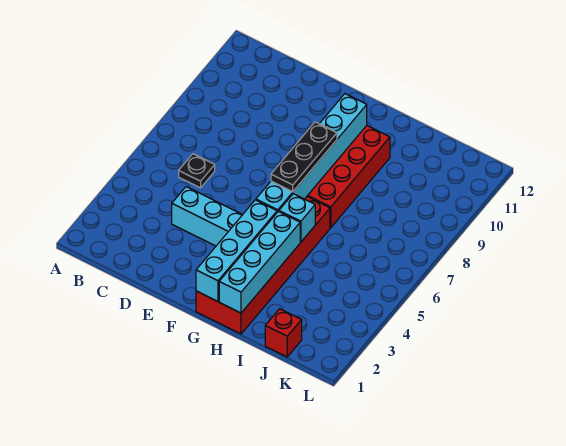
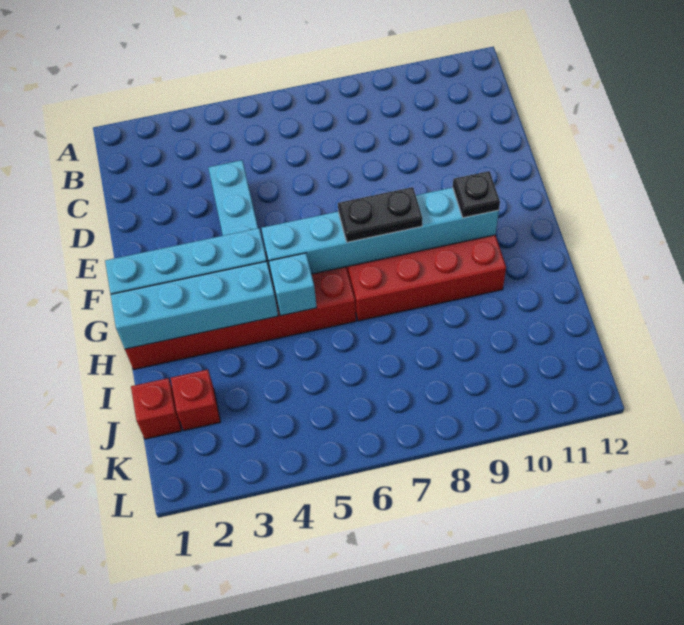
black plate C6 level 1 -> black plate G10 level 3
black plate G6:G8 level 3 -> black plate G7:G8 level 3
none -> red brick J2 level 1

